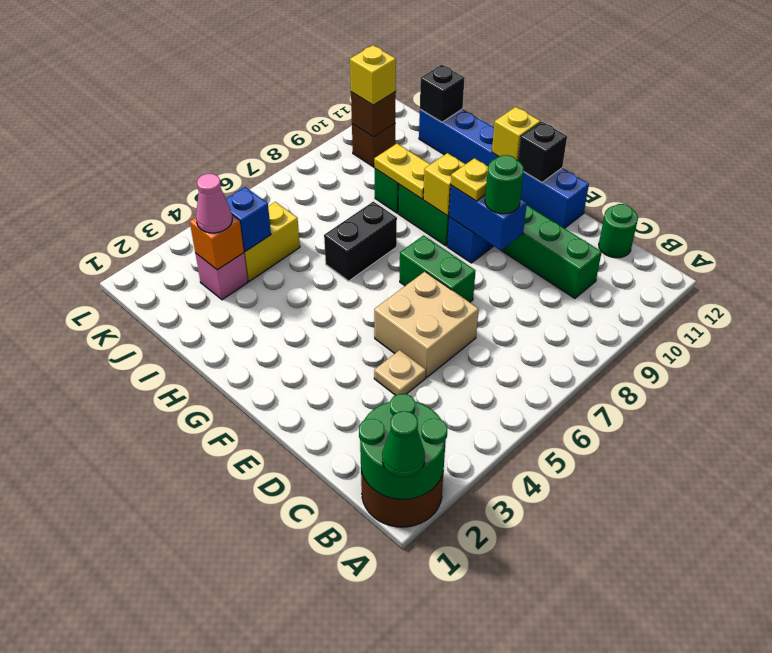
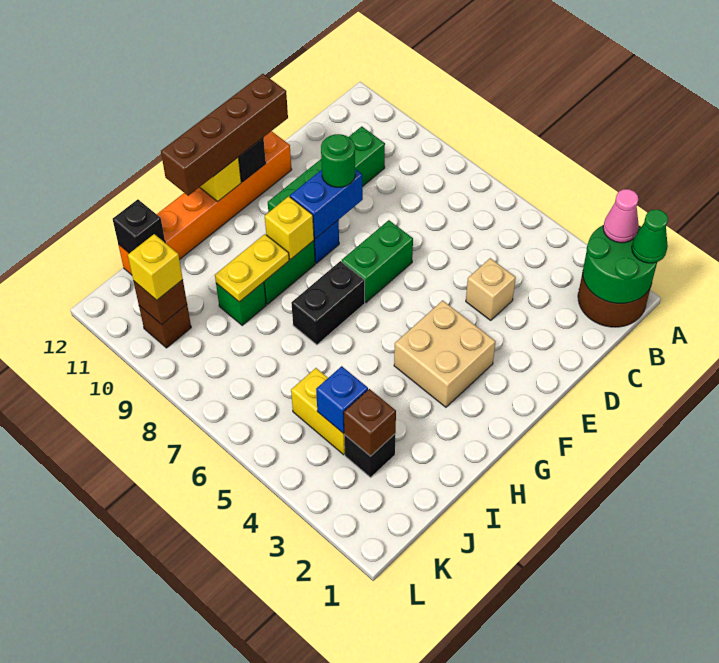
green round brick C12 level 1 -> none
tan plate D4 level 1 -> tan brick D4 level 1
tan brick D5:E6 level 1 -> tan brick F3:G4 level 1
blue brick E12:J12 level 1 -> orange brick E12:J12 level 1
none -> brown brick E12:H12 level 3
yellow plate F9 level 3 -> none
black brick H6:H7 level 1 -> black brick G7:H7 level 1
pink brick J3 level 1 -> black brick J3 level 1
orange brick J3 level 2 -> brown brick J3 level 2
pink cone J3 level 3 -> pink cone A2 level 3

